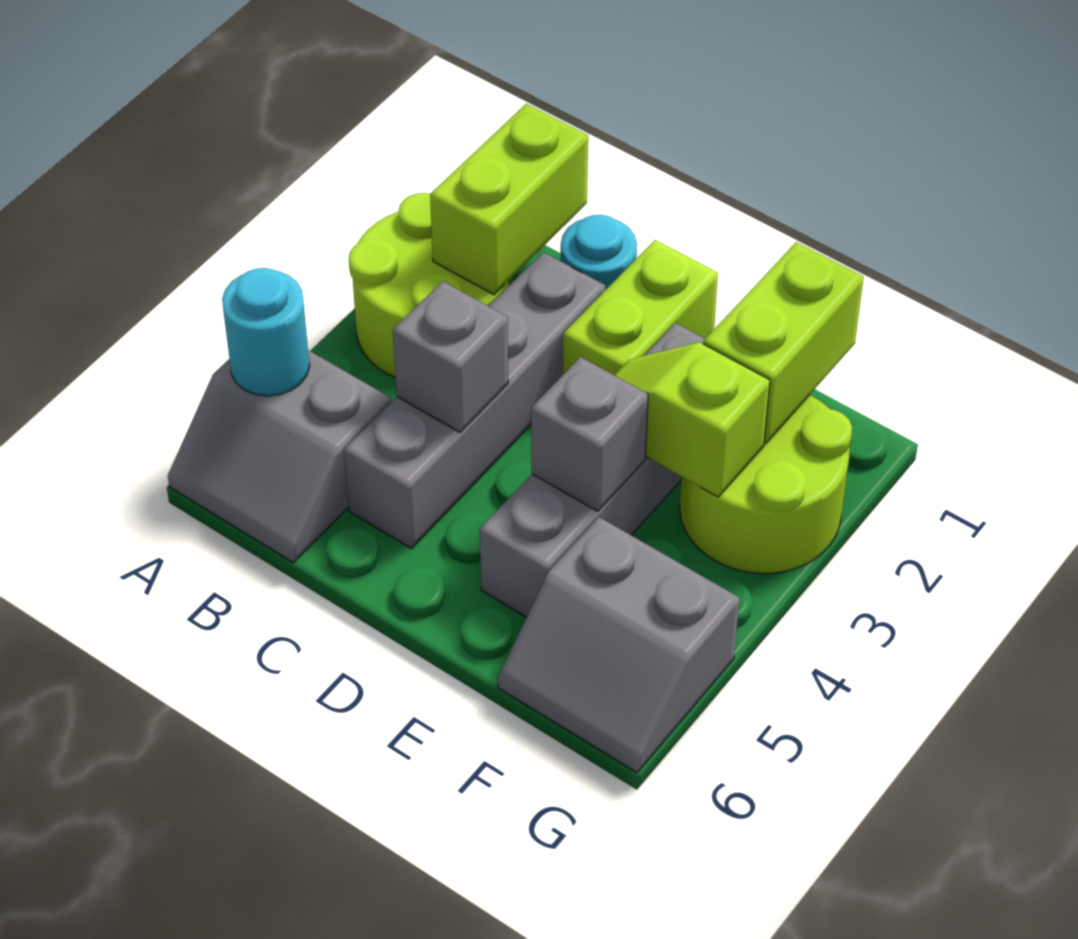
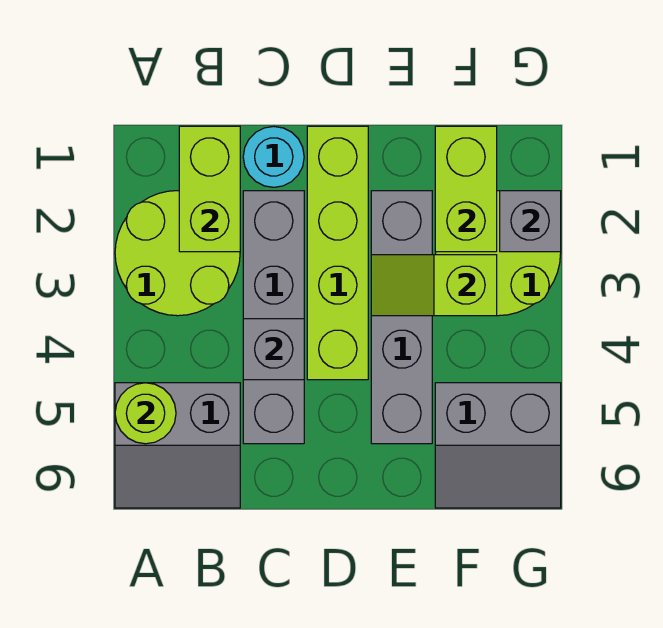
cyan round brick A5 level 2 -> lime round brick A5 level 2
lime brick D1:D2 level 1 -> lime brick D1:D4 level 1
grey brick E4 level 2 -> grey brick G2 level 2

